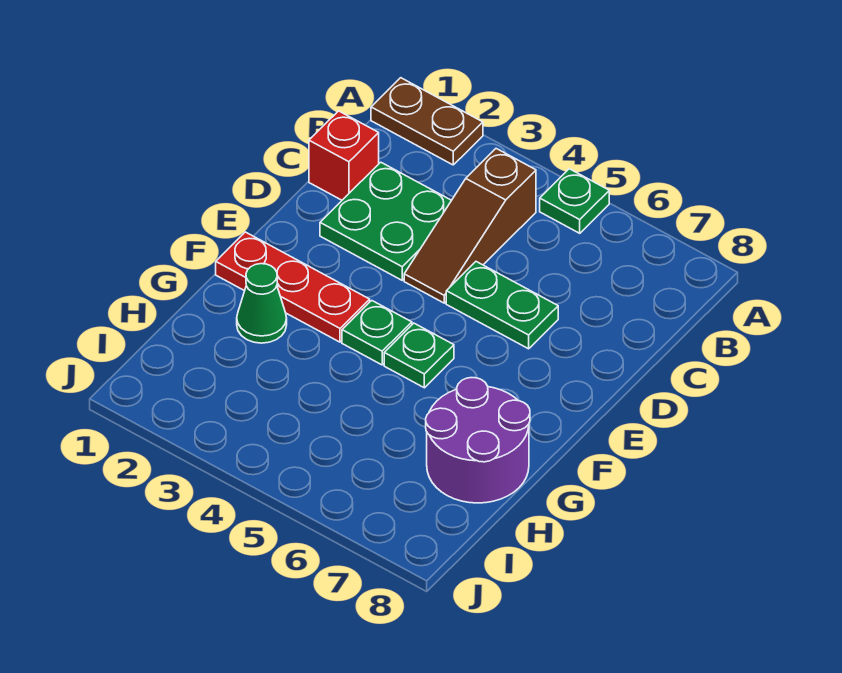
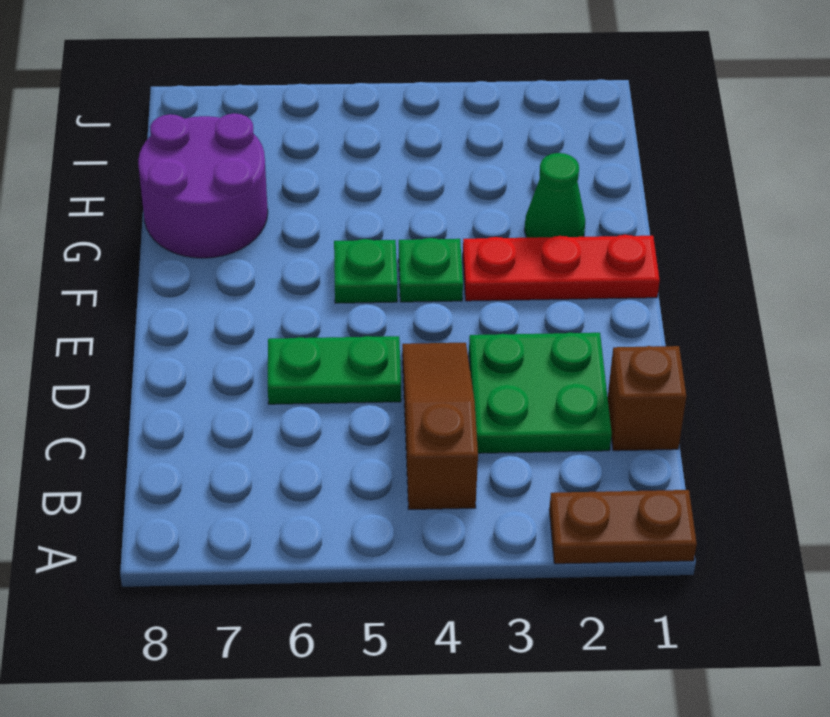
green plate A5 level 1 -> none
red brick C1 level 1 -> brown brick C1 level 1

